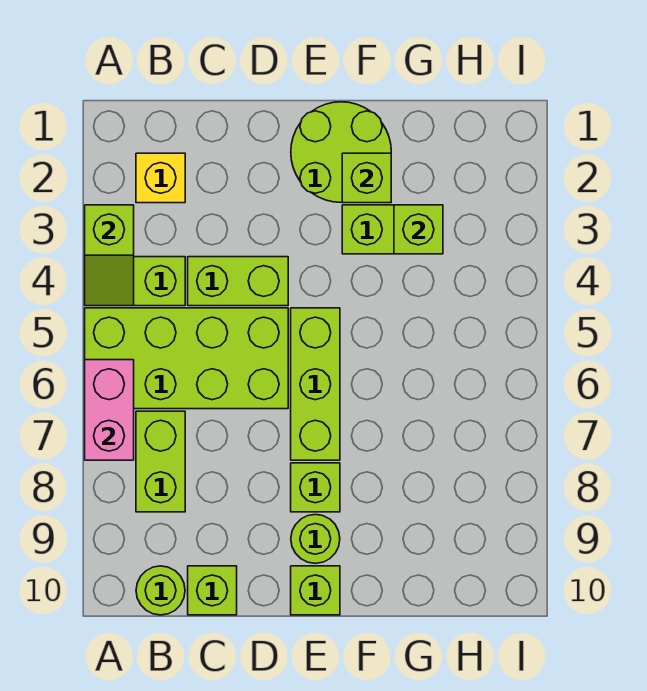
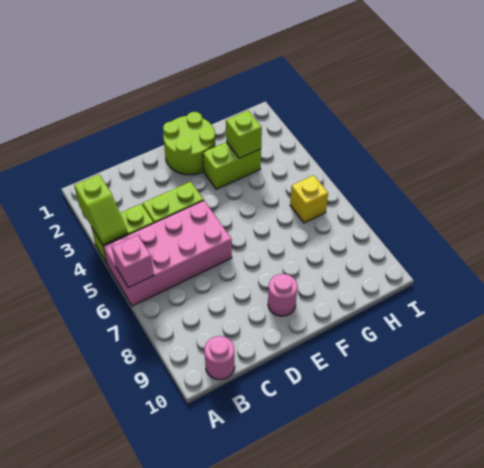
lime brick A5:D6 level 1 -> pink brick A5:D6 level 1
pink brick A6:A7 level 2 -> pink brick A6 level 2
yellow brick B2 level 1 -> yellow brick H6 level 1
lime brick B7:B8 level 1 -> none
lime round brick B10 level 1 -> pink round brick B10 level 1
lime brick C10 level 1 -> none
lime brick E5:E7 level 1 -> none
lime brick E8 level 1 -> none
lime round brick E9 level 1 -> pink round brick E9 level 1
lime brick E10 level 1 -> none
lime brick F2 level 2 -> none

